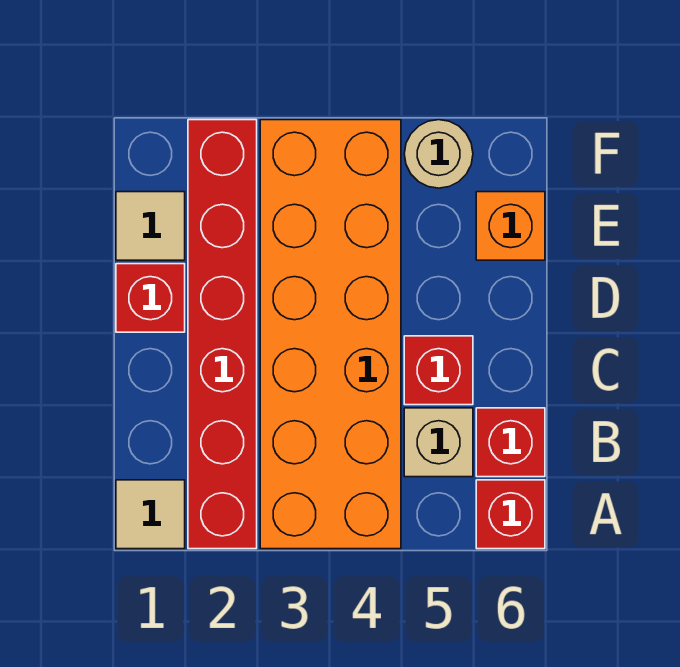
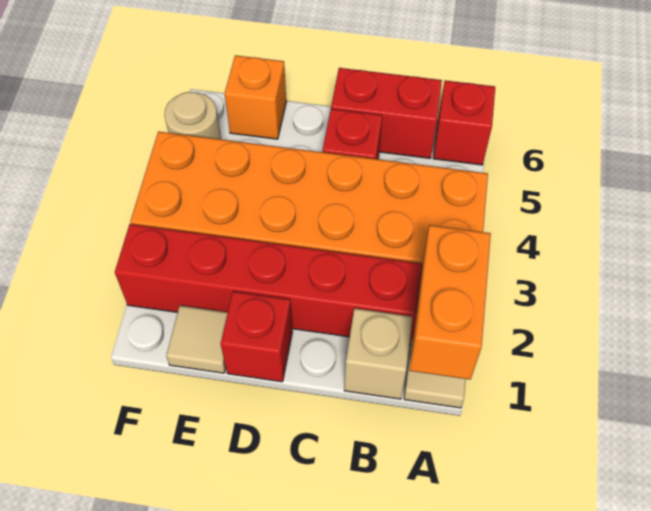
none -> orange brick A1:A2 level 2
tan brick B5 level 1 -> tan brick B1 level 1
red brick B6 level 1 -> red brick B6:C6 level 1

